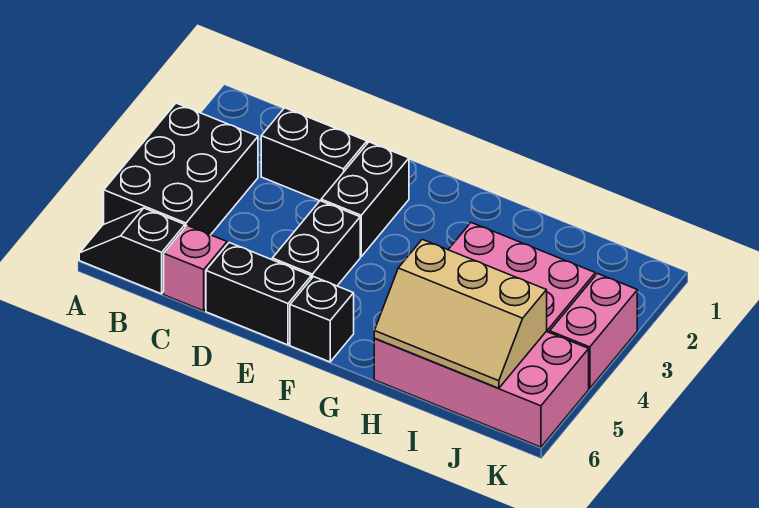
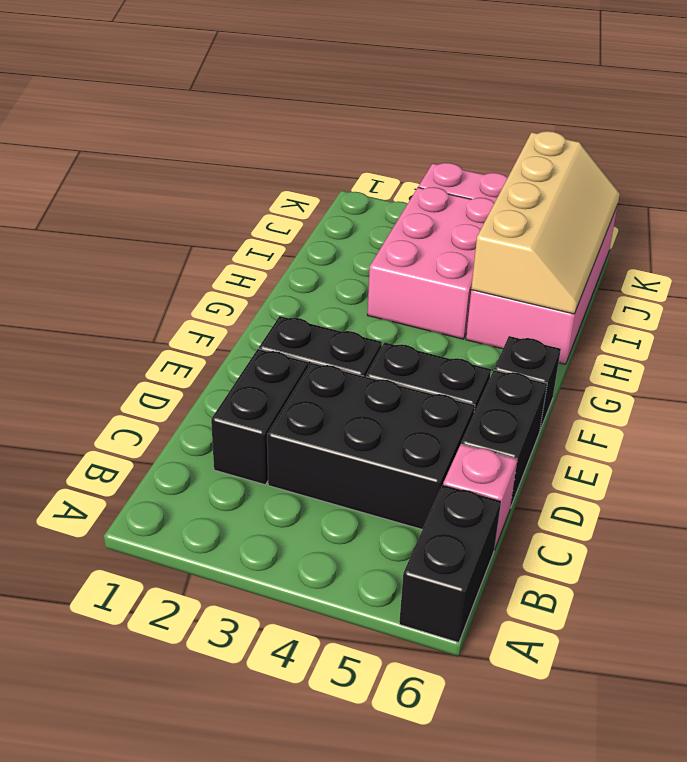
black brick A3:B5 level 1 -> black brick C3:D5 level 1
black slope A6:B6 level 1 top B -> black brick A6:B6 level 1
tan slope H5:J6 level 2 top 5 -> tan slope H5:K6 level 2 top 5

